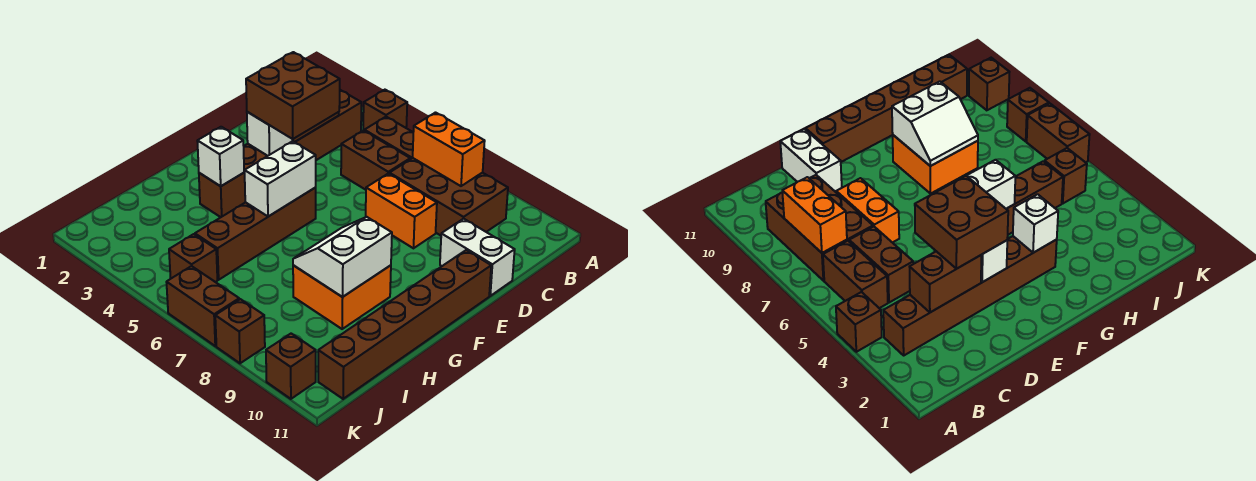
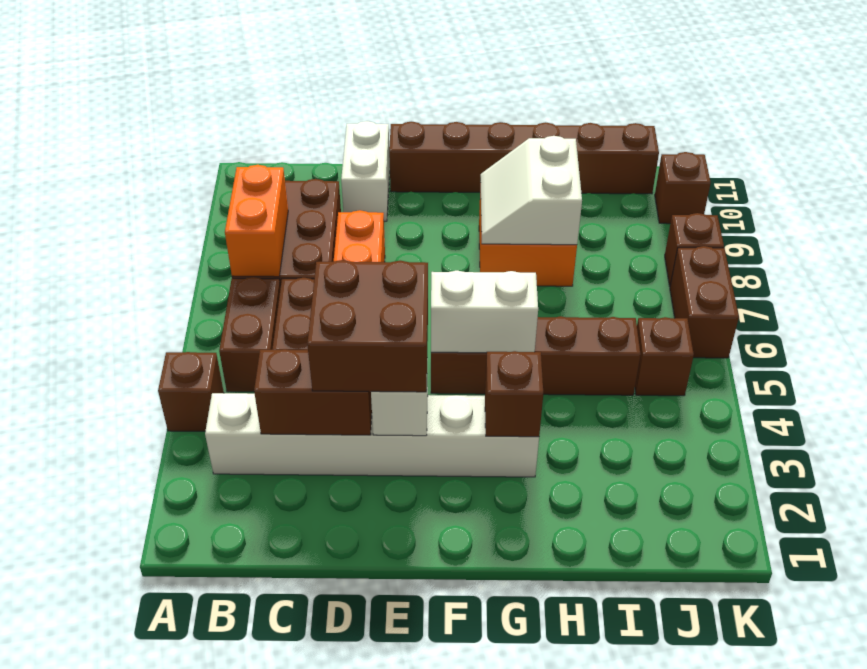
brown brick B3:G3 level 1 -> white brick B3:G3 level 1
white brick G3 level 2 -> brown brick G3 level 2
white slope G8:H9 level 2 top 9 -> white slope G8:H9 level 2 top H

